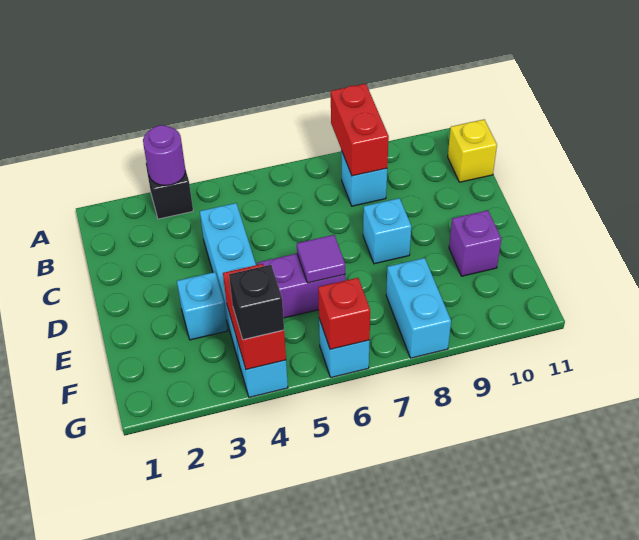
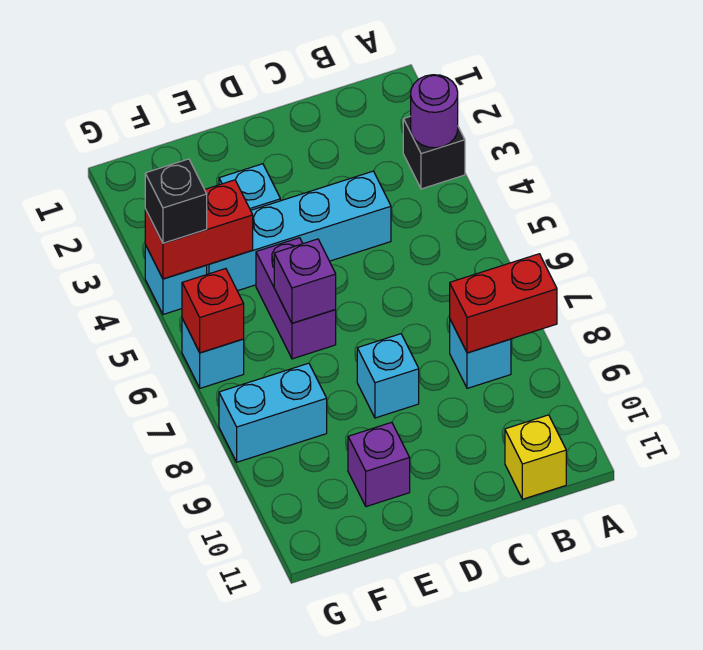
purple tile E6 level 2 -> purple brick E6 level 2

